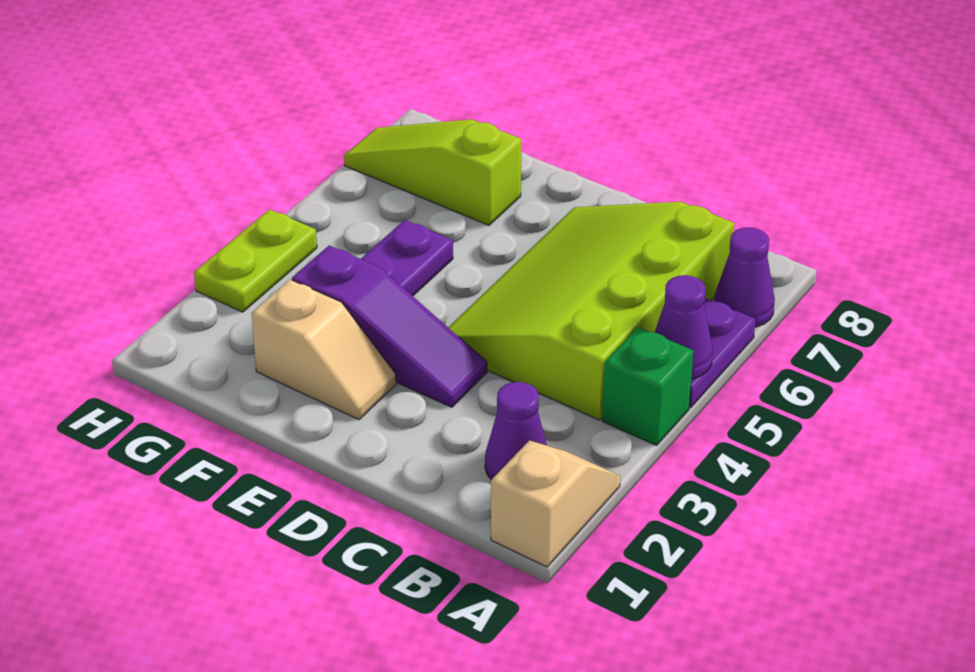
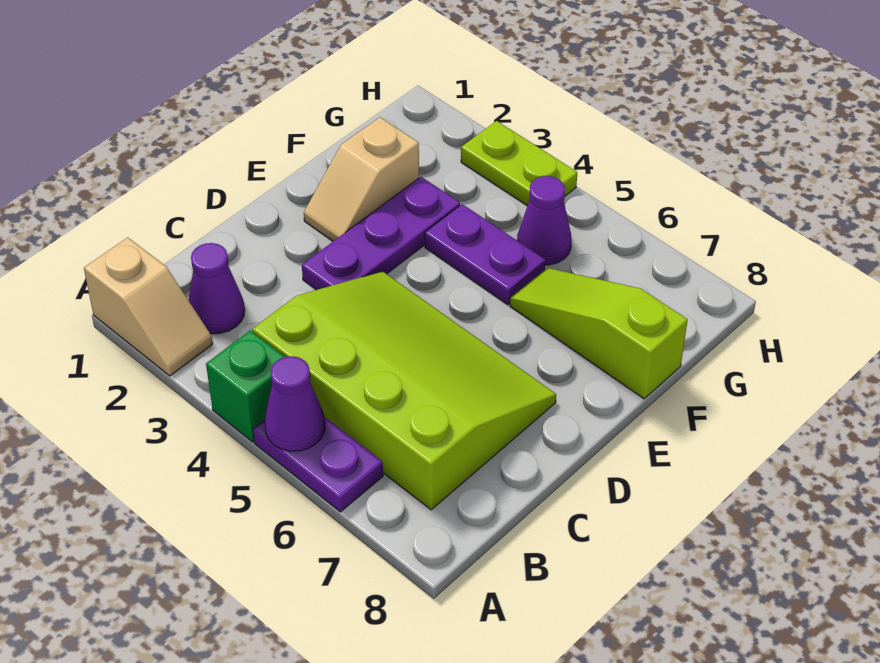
purple cone A7 level 1 -> purple cone G5 level 1
purple slope D3:F3 level 1 top F -> purple plate D3:F3 level 1
lime slope F7:H7 level 1 top F -> lime slope F6:F8 level 1 top 8

